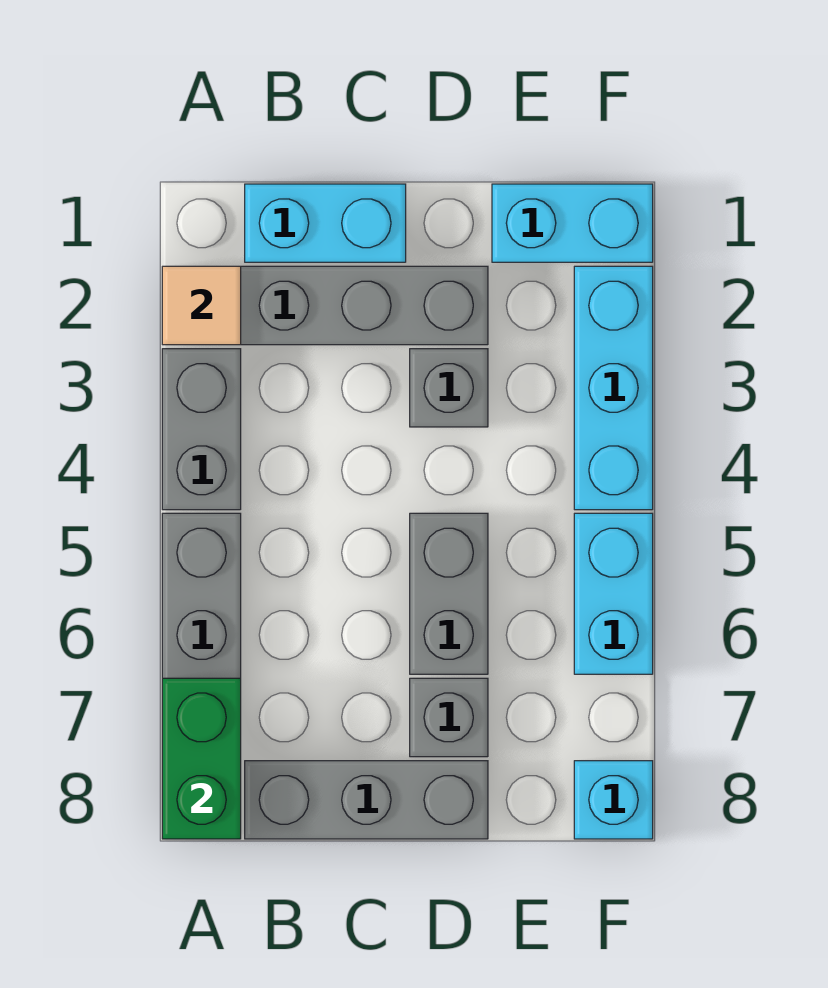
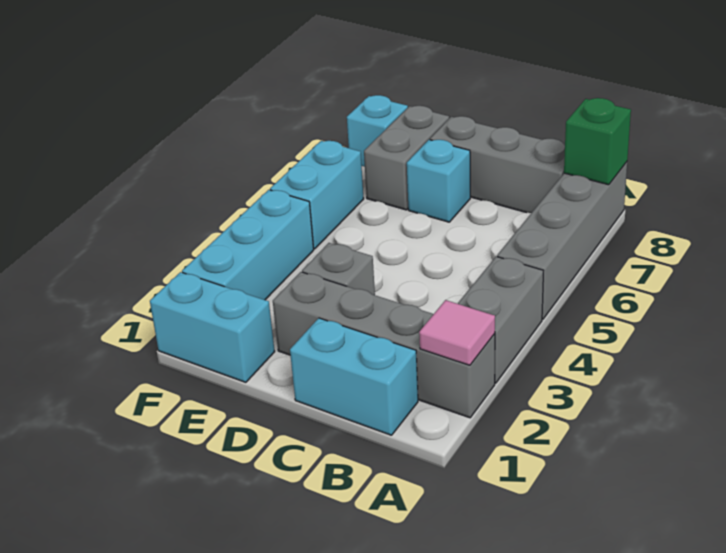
tan tile A2 level 2 -> pink tile A2 level 2
green brick A7:A8 level 2 -> green brick A8 level 2
grey brick D5:D6 level 1 -> grey brick E7:E8 level 1
grey brick D7 level 1 -> cyan brick D7 level 1

